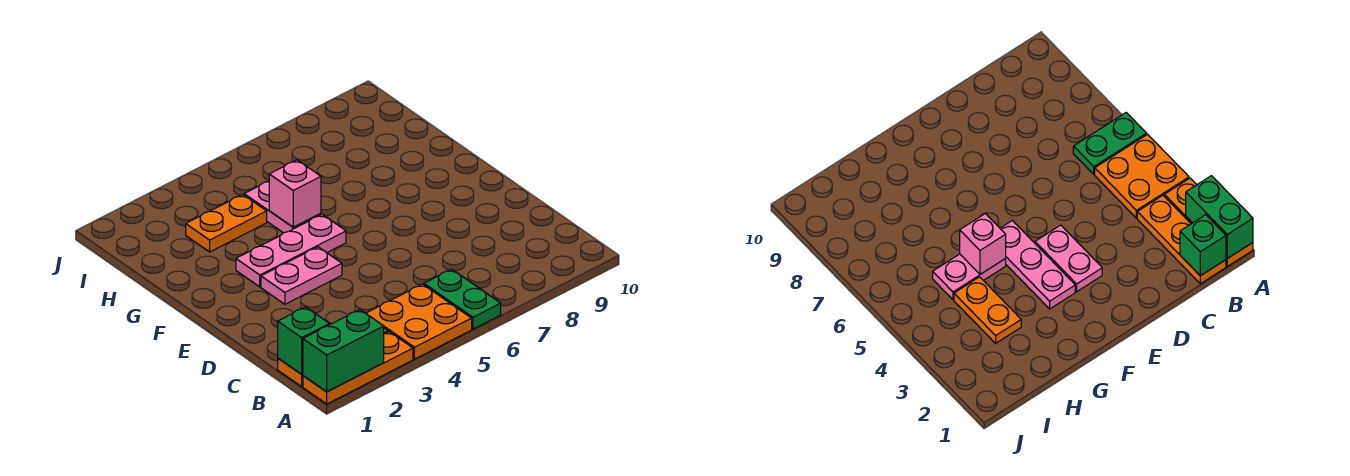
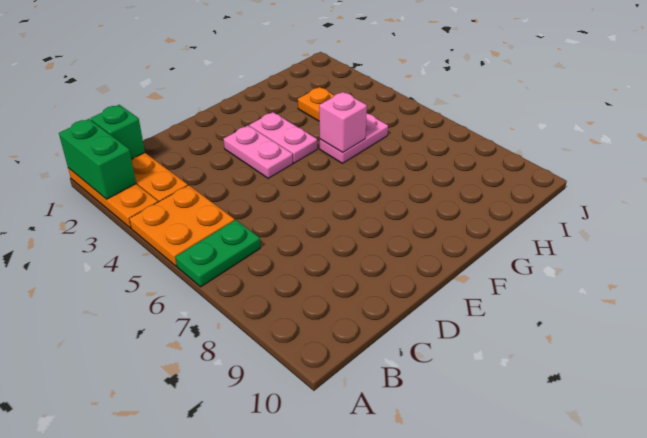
pink plate F3:F5 level 1 -> pink plate F3:F4 level 1

